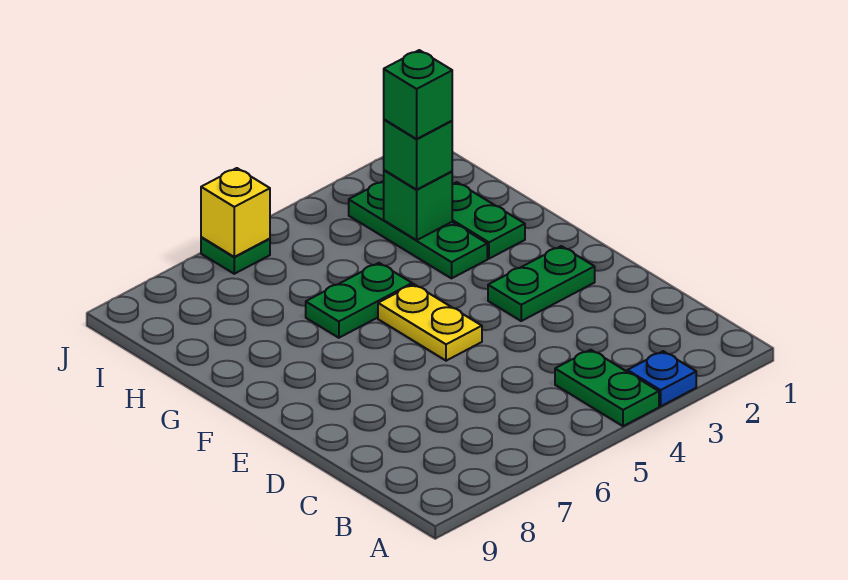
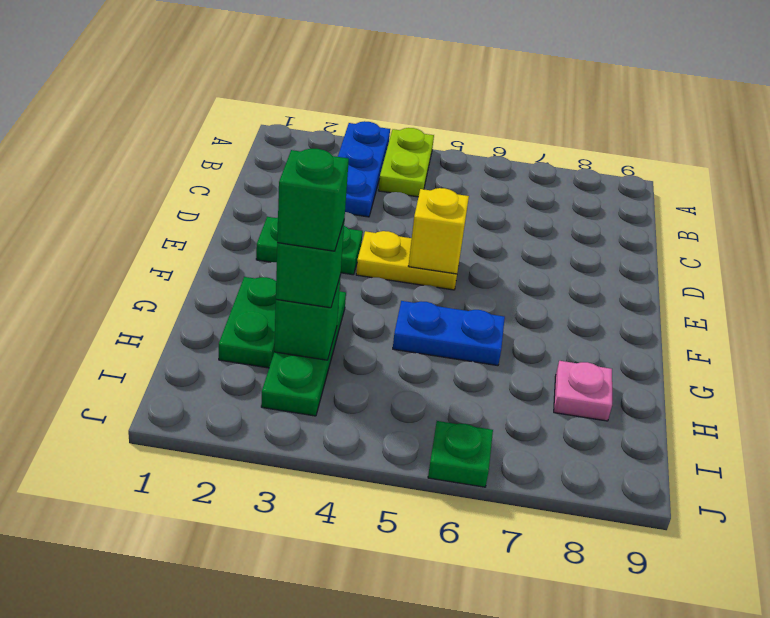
blue plate A3 level 1 -> blue plate A3:C3 level 1
green plate A4:B4 level 1 -> lime plate A4:B4 level 1
yellow plate E5:F5 level 1 -> yellow plate E4:E5 level 1
green plate G5:G6 level 1 -> blue plate G5:G6 level 1
none -> pink plate H8 level 1
yellow brick J6 level 2 -> yellow brick E5 level 2

